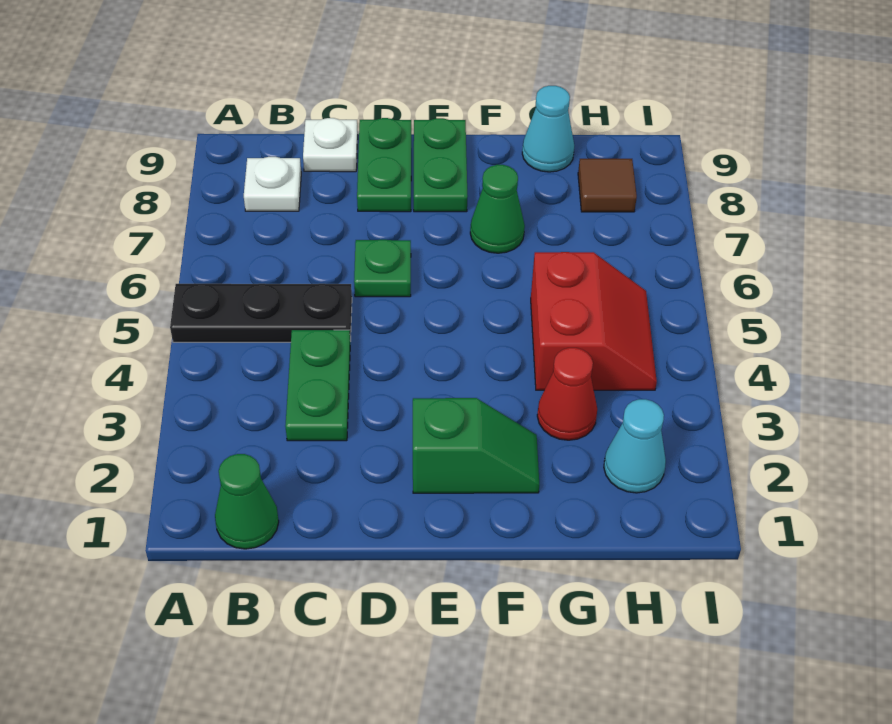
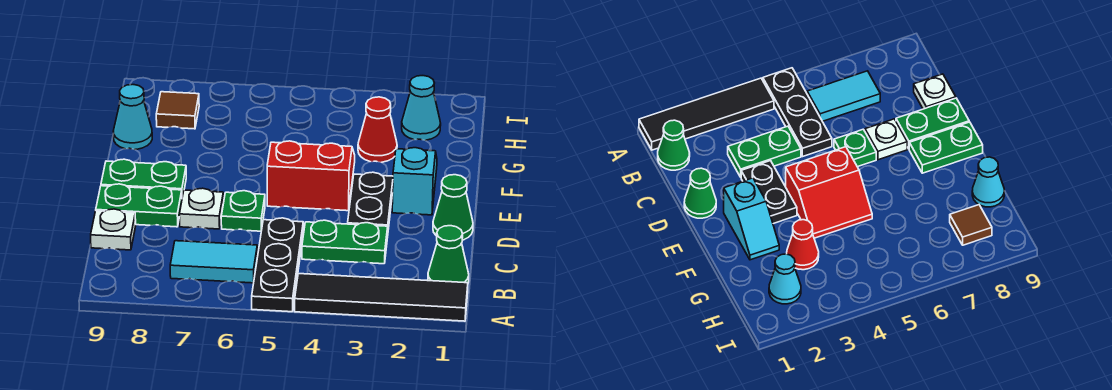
none -> black tile A1:A4 level 1
none -> cyan tile B6:B7 level 1
white plate B8 level 1 -> white plate D7 level 1
none -> black plate D3:E3 level 1
green slope E2:F2 level 1 top E -> cyan slope E2:F2 level 1 top E
green cone F7 level 1 -> green cone D1 level 1
red slope G4:H5 level 1 top G -> red slope E4:F5 level 1 top E

